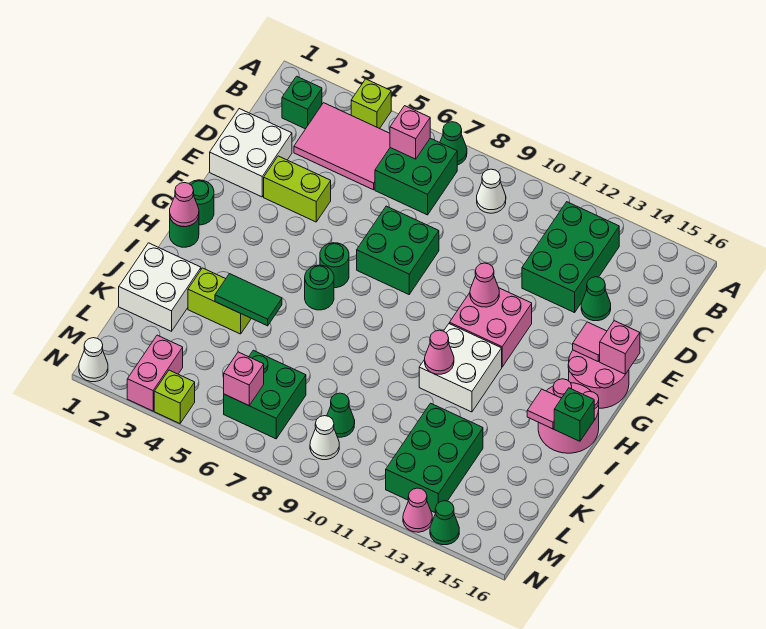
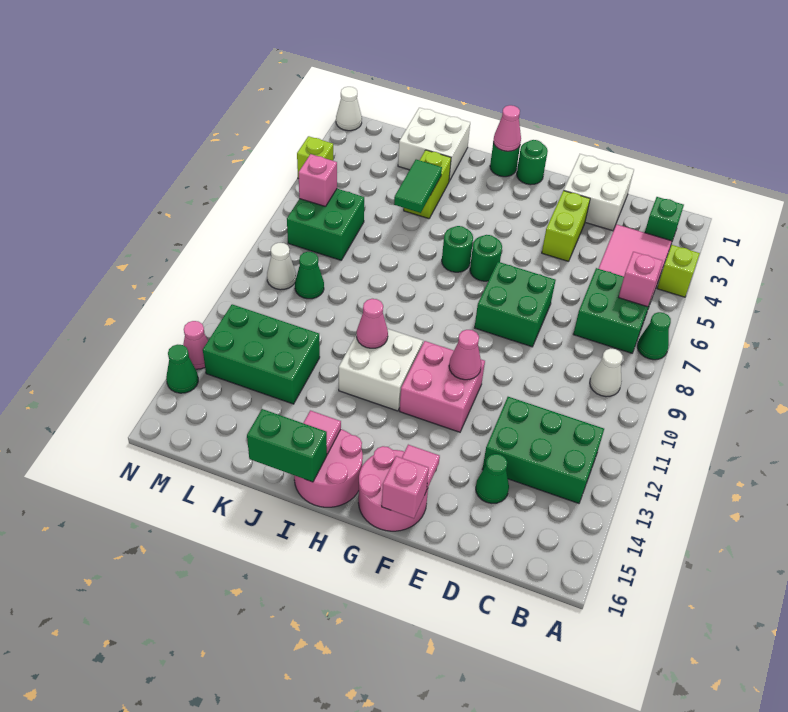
green brick I16 level 2 -> green brick I16:J16 level 2
pink brick M3:N3 level 1 -> none

